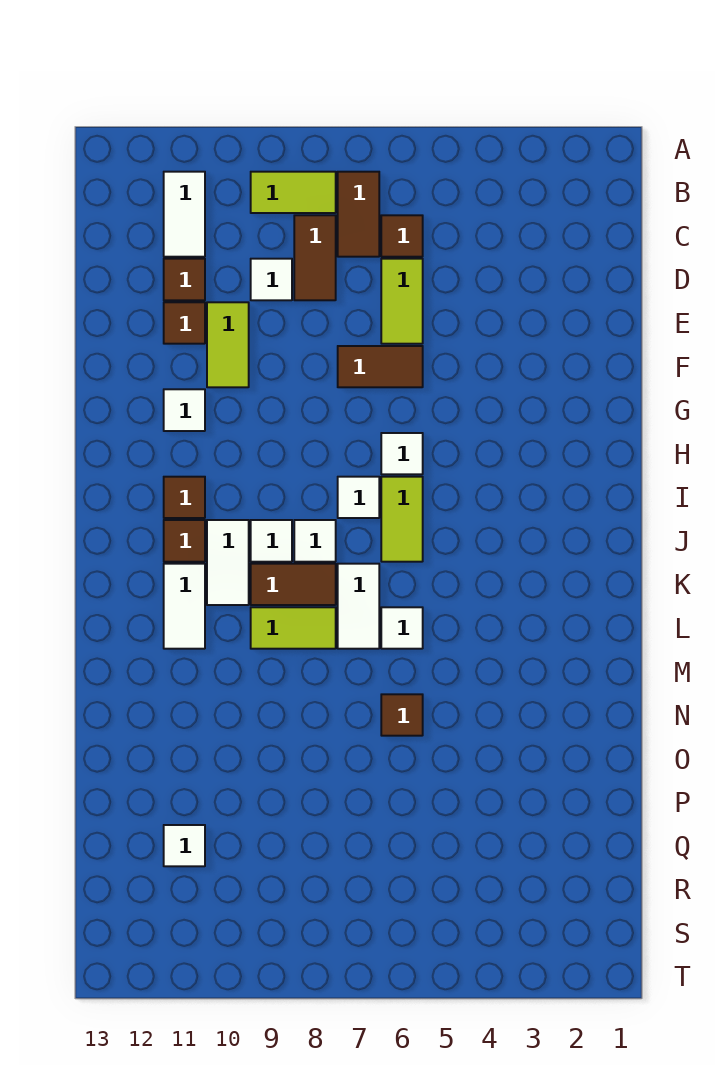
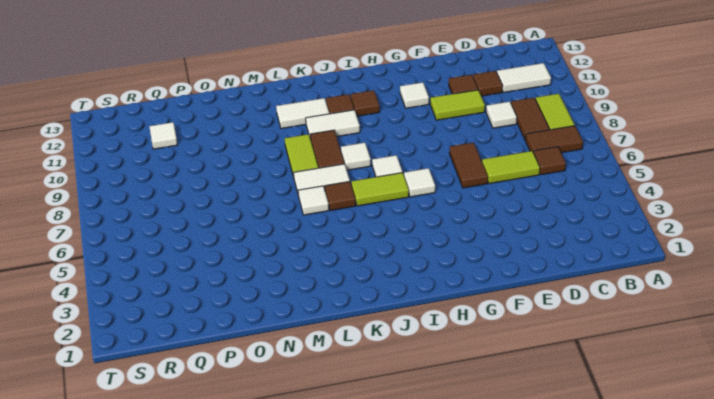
brown tile C8:D8 level 1 -> brown tile C8:C9 level 1
white tile J9 level 1 -> none
brown tile N6 level 1 -> brown tile K6 level 1

